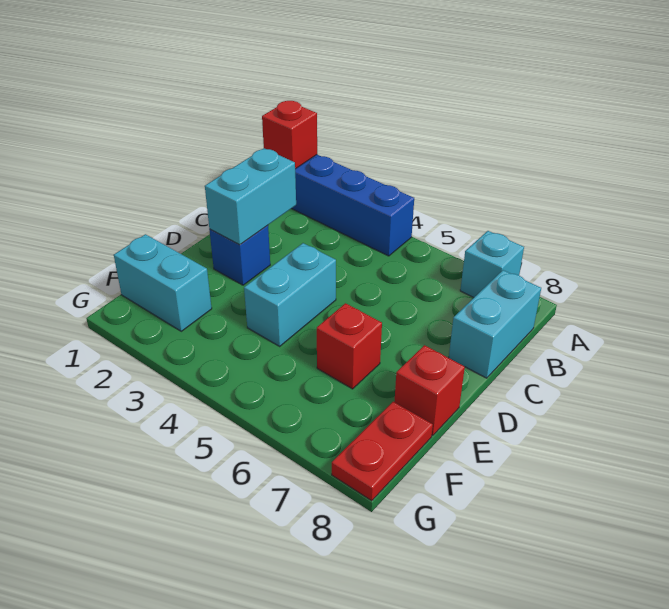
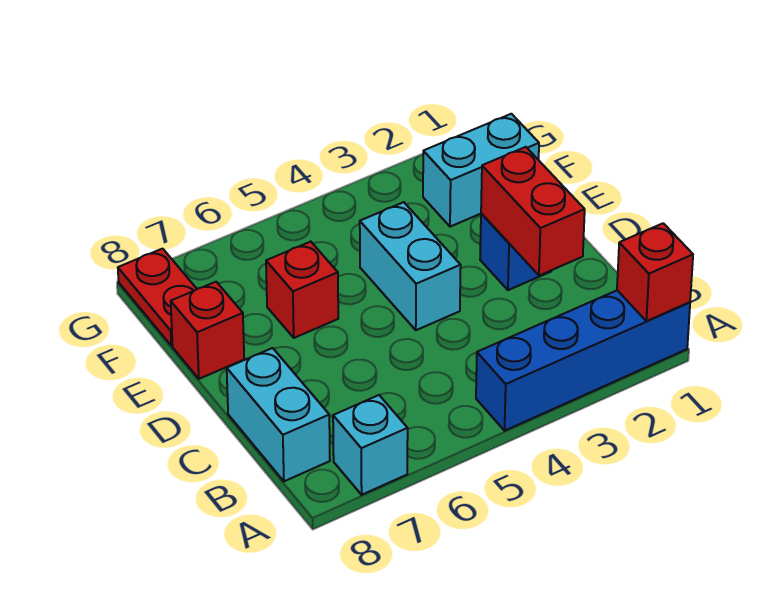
cyan brick C2:D2 level 2 -> red brick C2:D2 level 2

